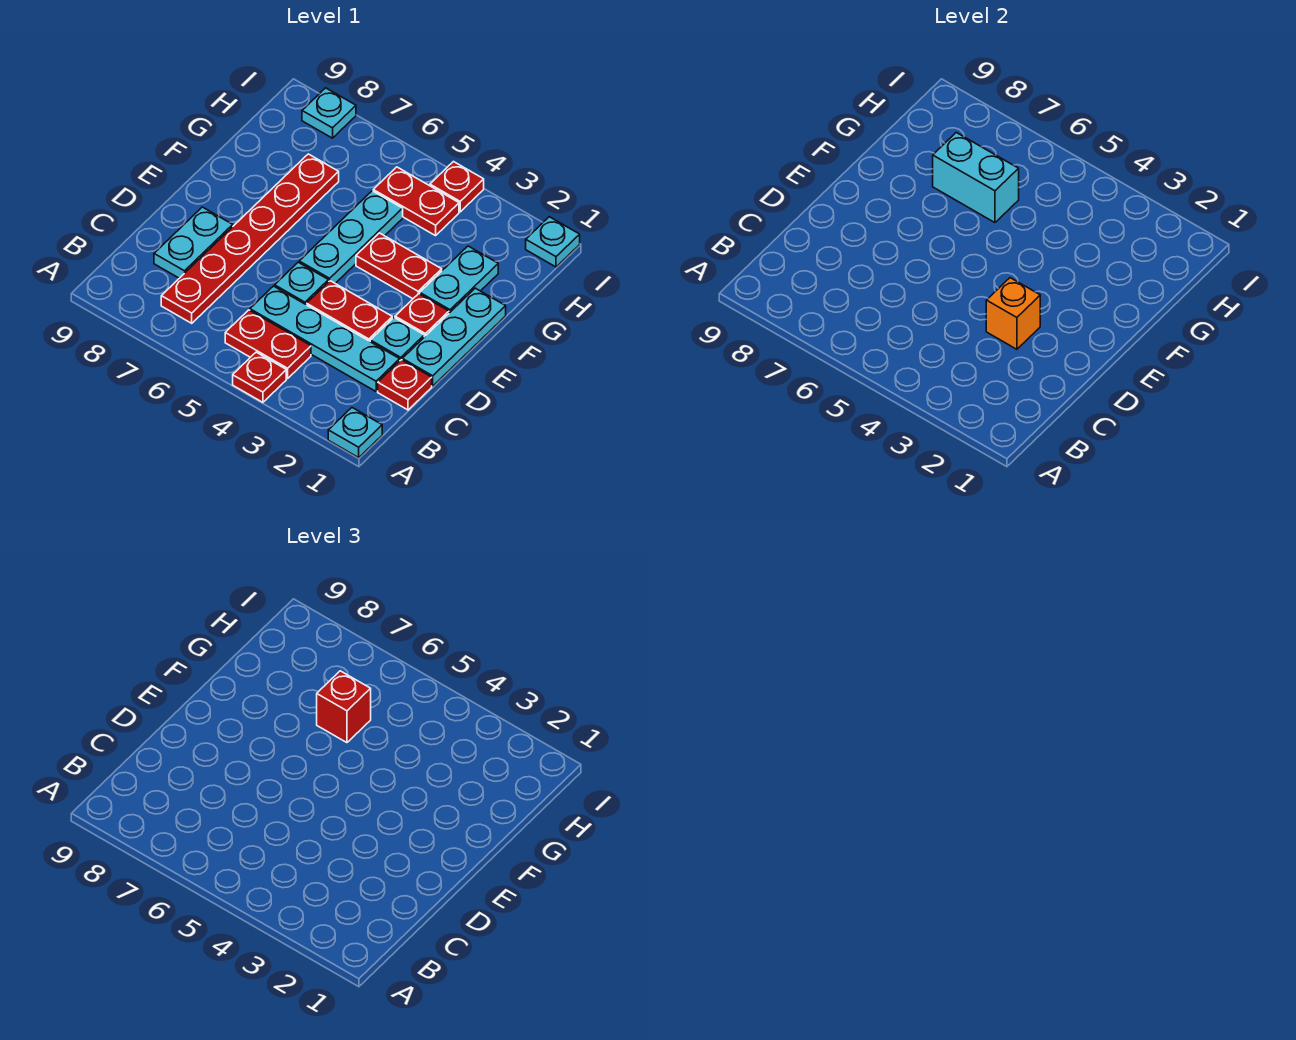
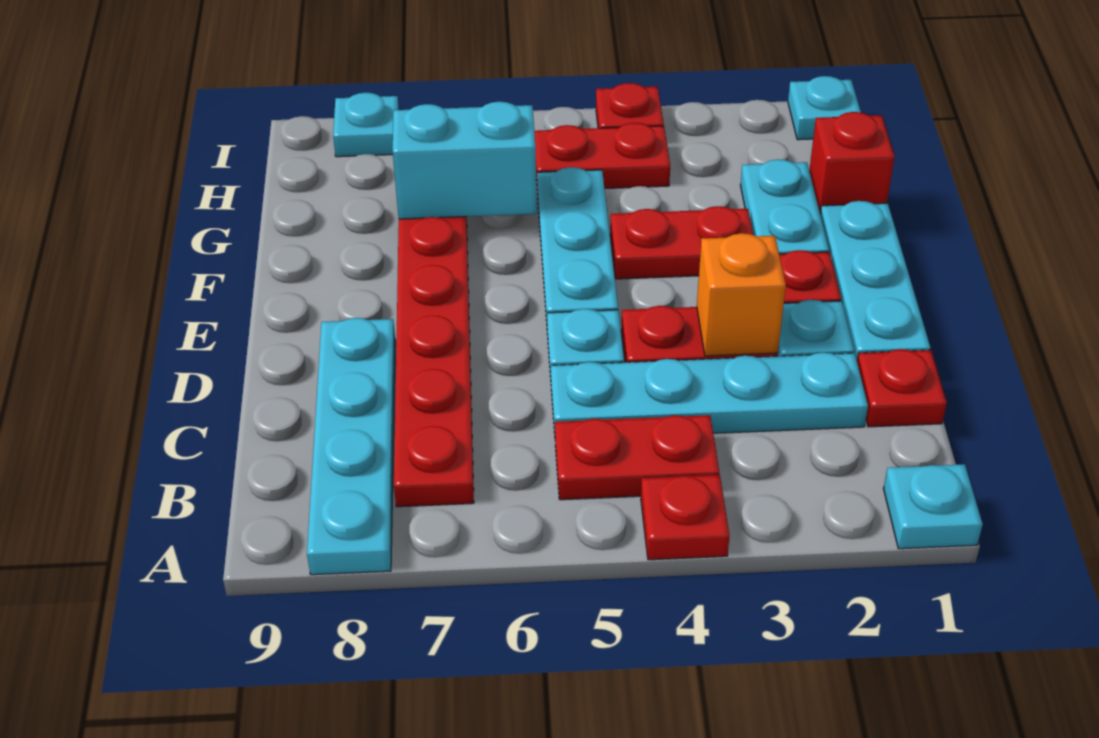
cyan plate C8:D8 level 1 -> cyan plate A8:D8 level 1
red brick G6 level 3 -> red brick G1 level 1

